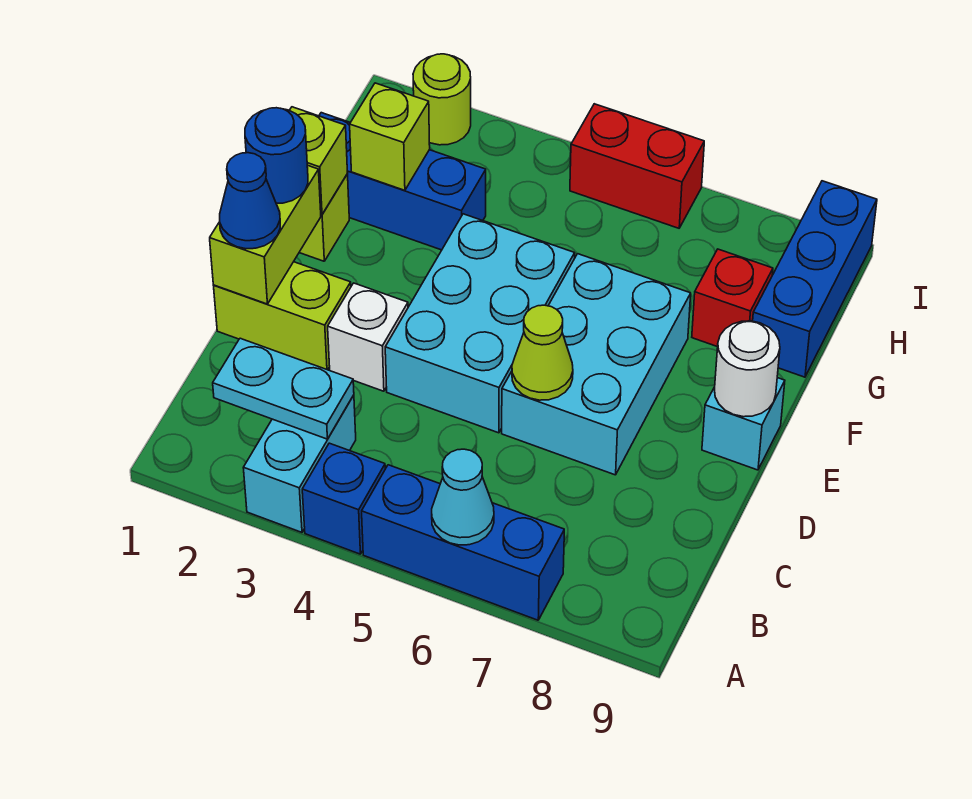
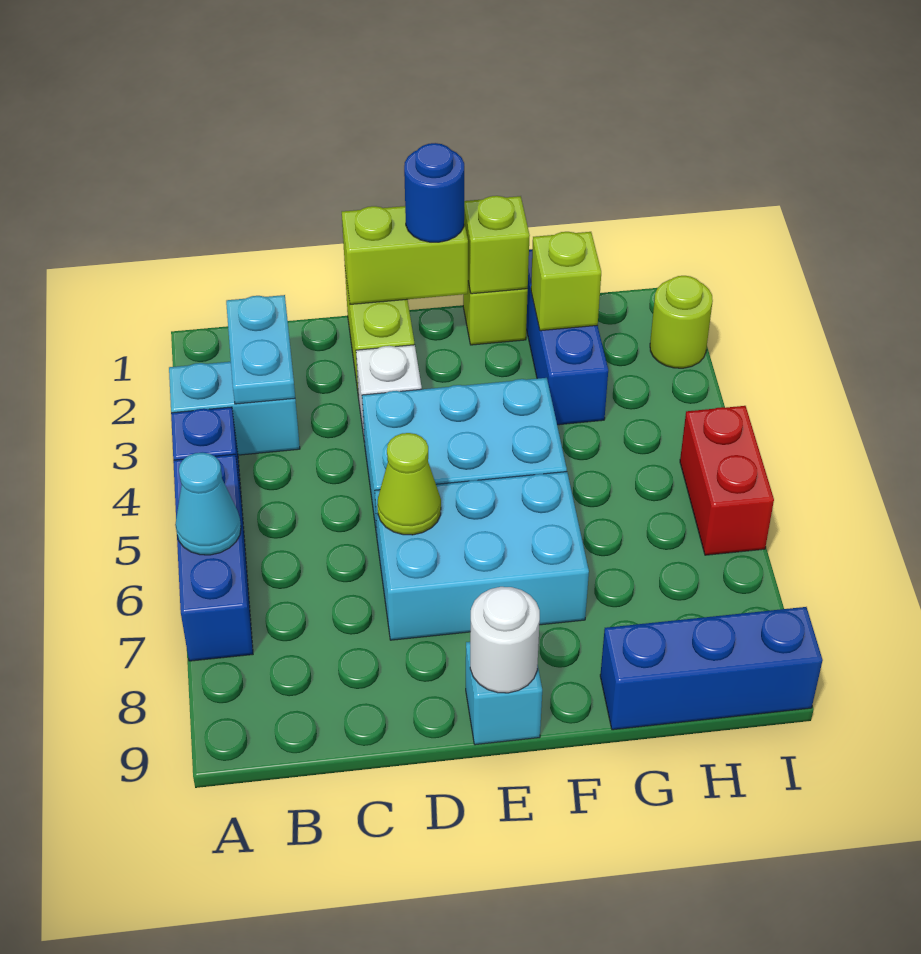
blue cone D1 level 3 -> none
red brick G8 level 1 -> none

